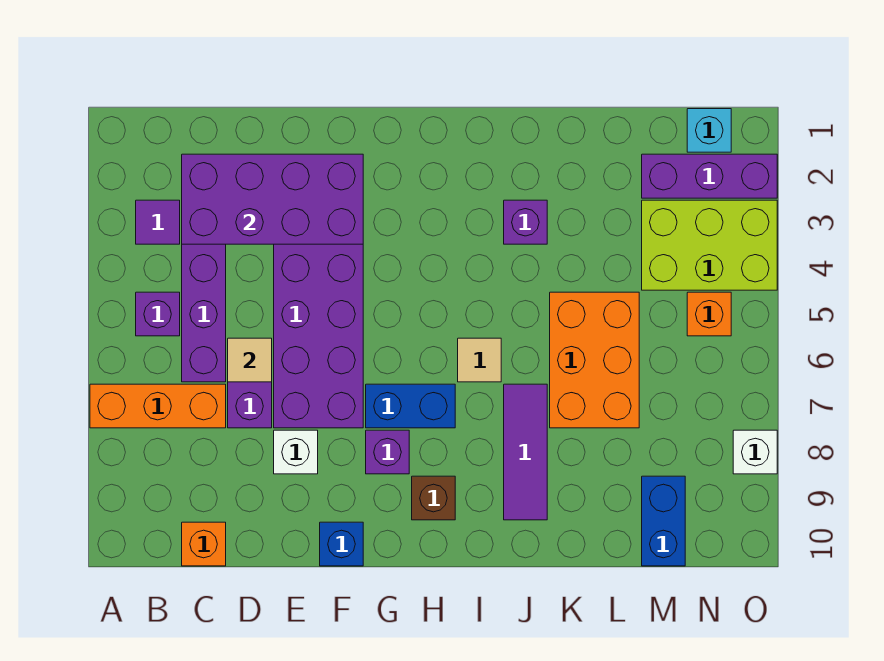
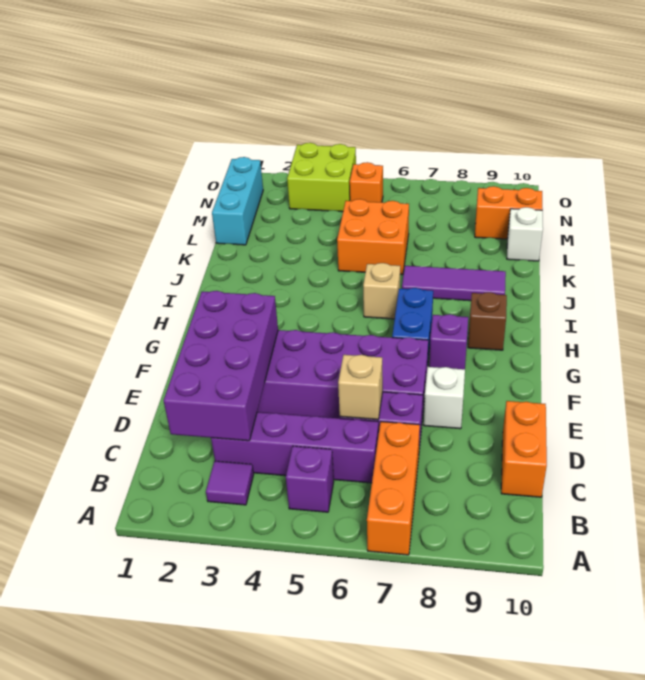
orange brick C10 level 1 -> orange brick C10:D10 level 1
tan tile D6 level 2 -> tan brick D6 level 2
blue brick F10 level 1 -> none
tan tile I6 level 1 -> tan brick I6 level 1
purple brick J3 level 1 -> none
orange brick K5:L7 level 1 -> orange brick K5:L6 level 1
purple brick M2:O2 level 1 -> none
lime brick M3:O4 level 1 -> lime brick N3:O4 level 1
blue brick M9:M10 level 1 -> orange brick M9:M10 level 1
cyan brick N1 level 1 -> cyan brick L1:N1 level 1
white brick O8 level 1 -> white brick L10 level 1

